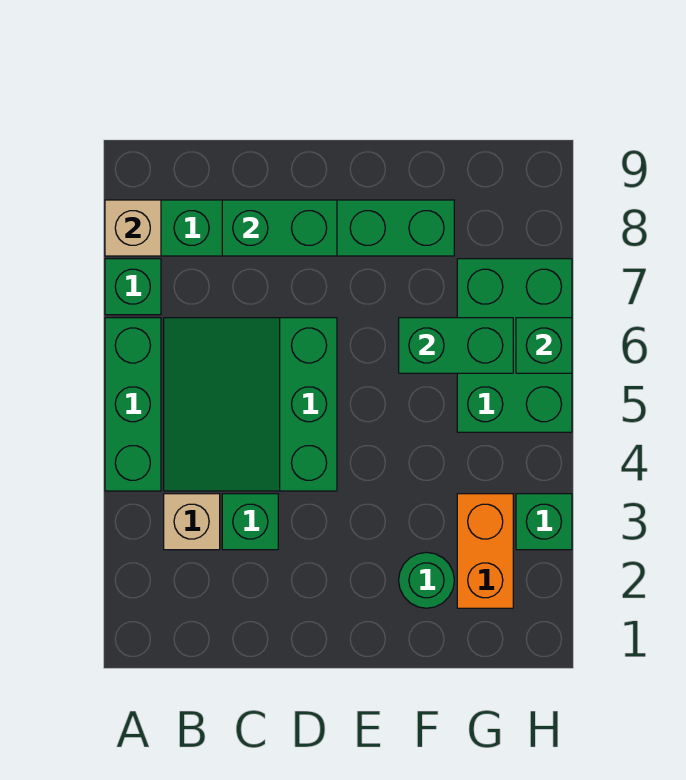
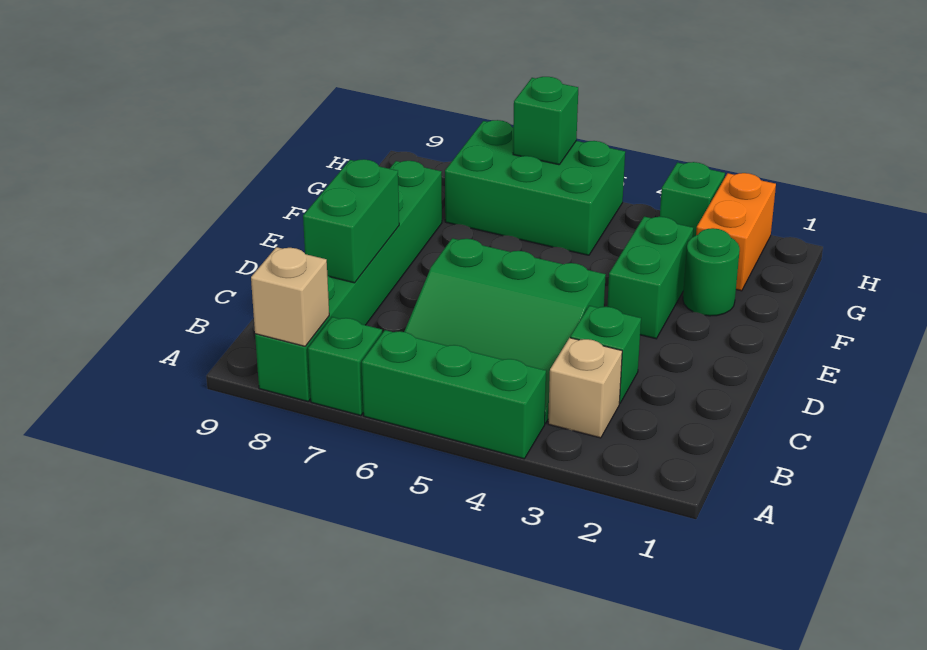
green brick F6:G6 level 2 -> green brick E3:F3 level 1
orange brick G2:G3 level 1 -> orange brick G2:H2 level 1

